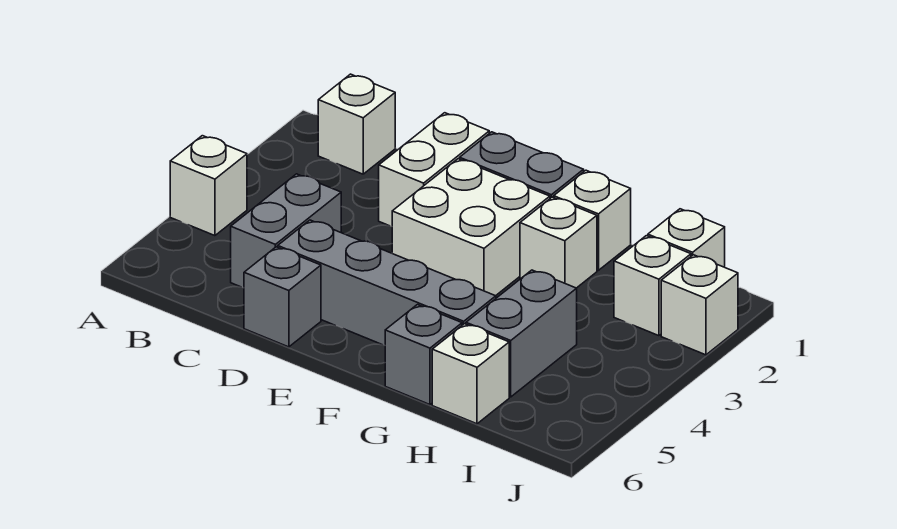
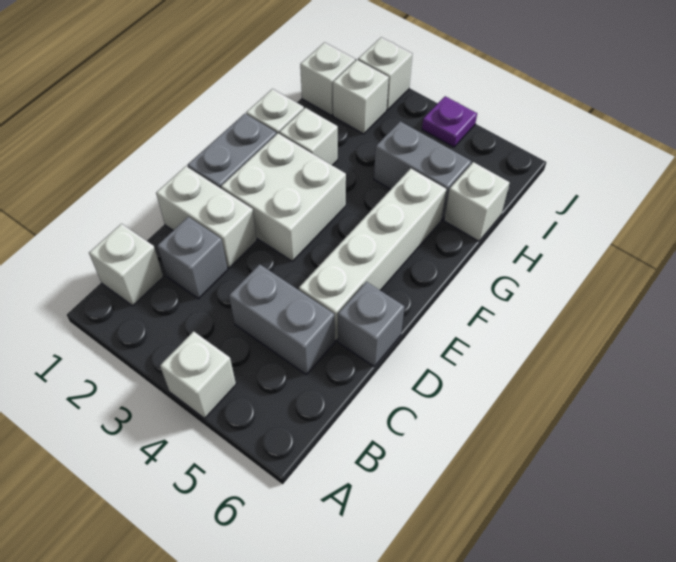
grey brick D5:G5 level 1 -> white brick D5:G5 level 1
grey brick G6 level 1 -> grey brick C2 level 1
none -> purple plate J4 level 1

